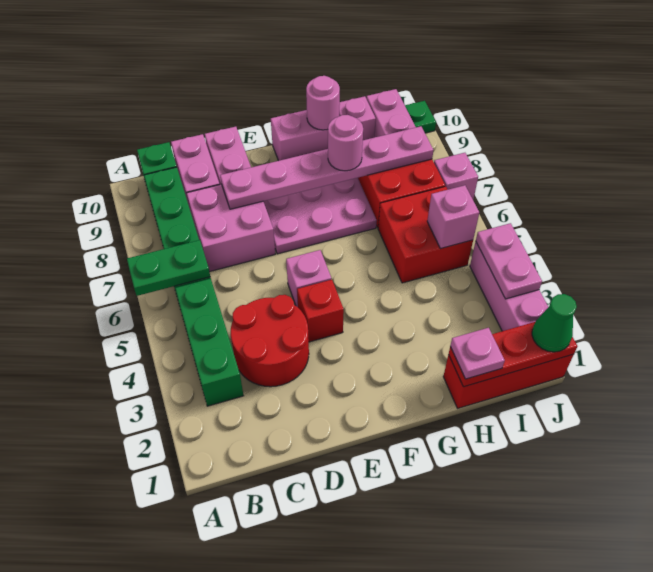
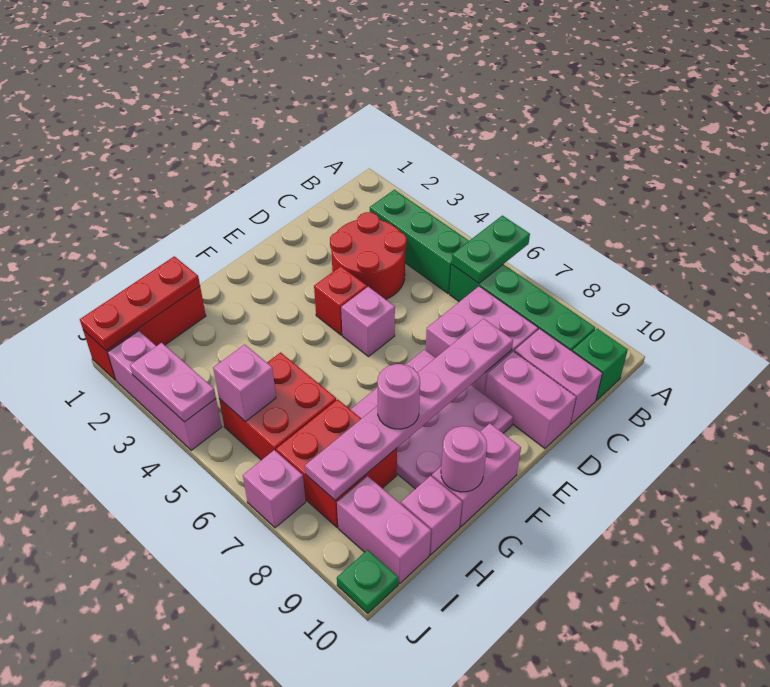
pink plate H1 level 3 -> none
green cone J1 level 3 -> none

